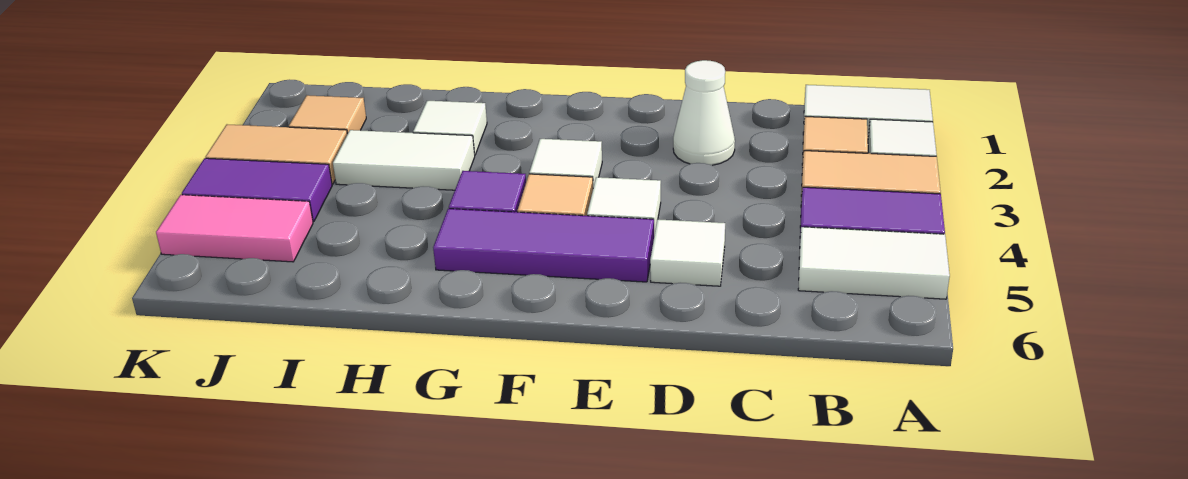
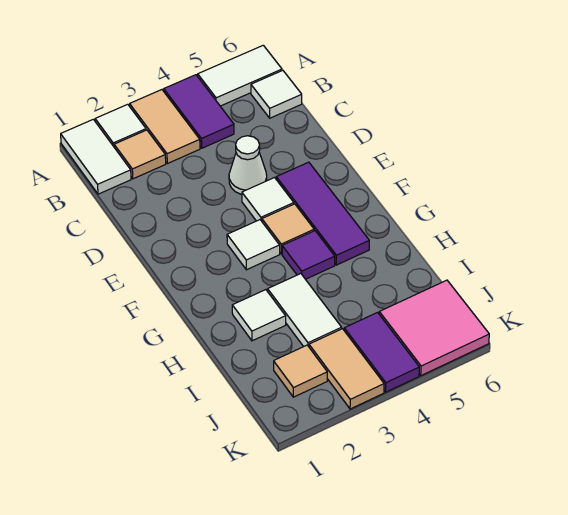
white tile A5:B5 level 1 -> white tile A5:A6 level 1
white cone D2 level 1 -> white cone D4 level 1
white tile D5 level 1 -> white tile B6 level 1
pink tile J5:K5 level 1 -> pink tile J5:K6 level 1

